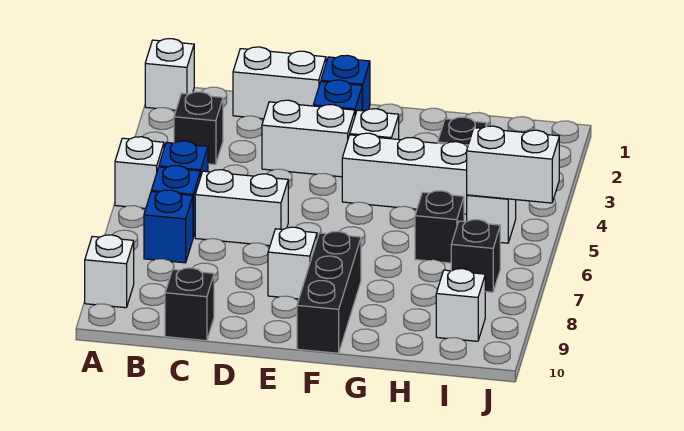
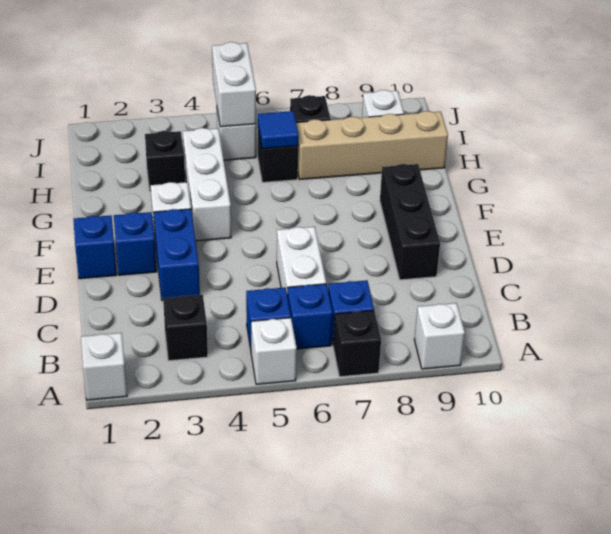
white brick C1:D1 level 1 -> none
black brick C10 level 1 -> black brick A7 level 1
white brick D3:E3 level 1 -> blue brick D3:E3 level 1
white brick E8 level 1 -> none
black brick F8:F10 level 1 -> black brick D9:F9 level 1
none -> blue tile H6 level 2
none -> tan brick H7:H10 level 1

